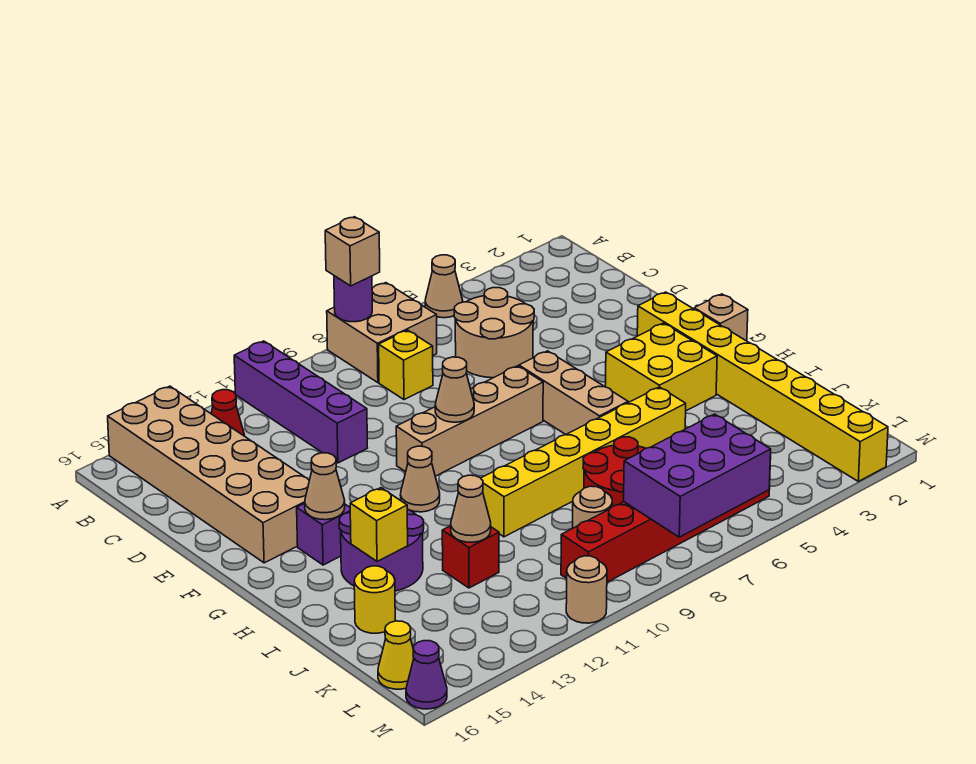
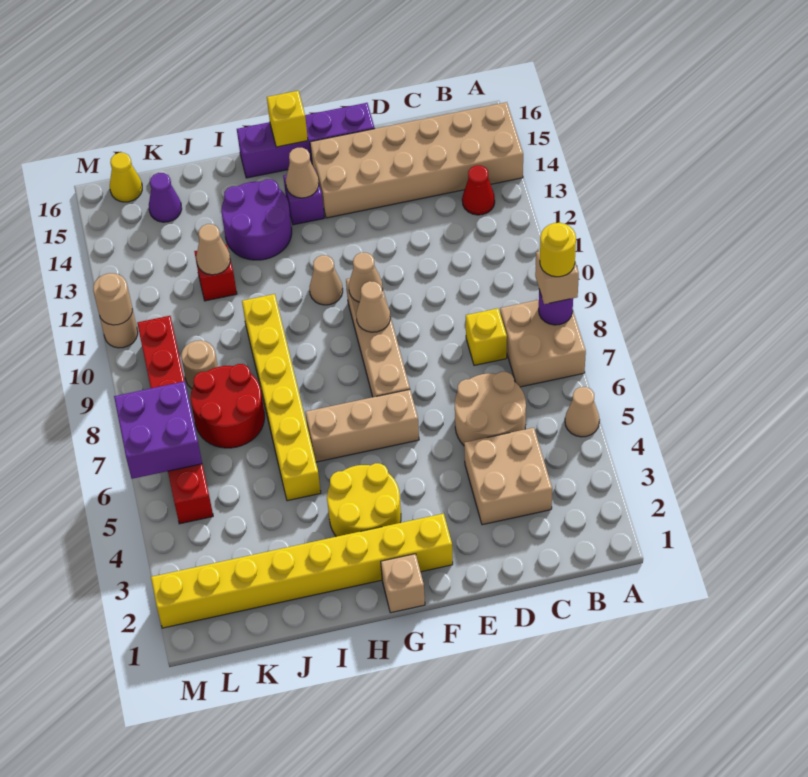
purple brick A11:D11 level 1 -> purple brick E16:H16 level 1
none -> tan brick C3:D4 level 1
none -> tan cone F10 level 2
yellow brick G3:H4 level 1 -> yellow round brick G3:H4 level 1
yellow brick I14 level 2 -> yellow brick G16 level 2
yellow round brick J15 level 1 -> yellow round brick A8 level 4
purple brick L6:M8 level 2 -> purple brick L6:M7 level 2
none -> tan round brick M11 level 2
purple cone M16 level 1 -> purple cone K15 level 1

